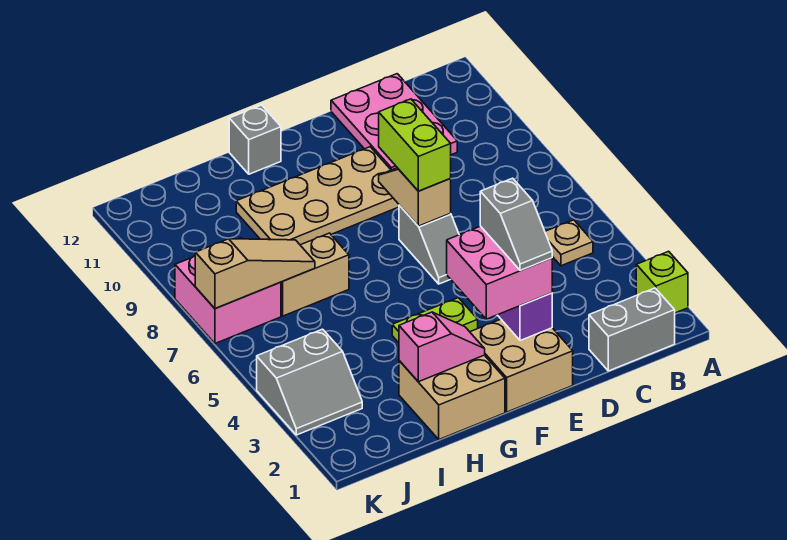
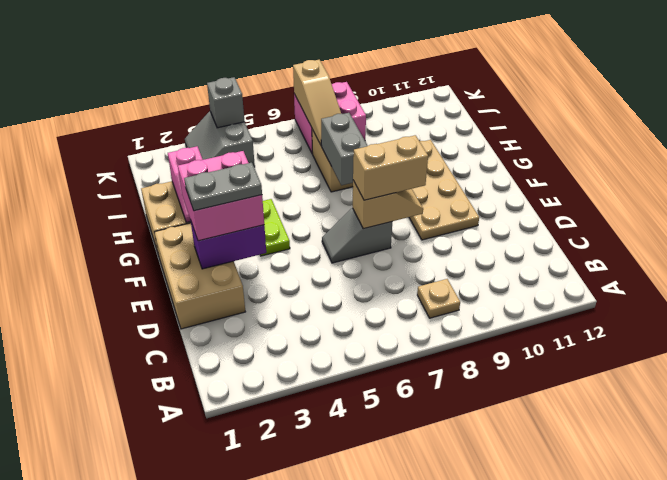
lime brick A2 level 1 -> none
grey brick B1:C1 level 1 -> grey brick G7:H7 level 2
tan plate B5 level 1 -> tan plate B8 level 1
pink plate C10:D12 level 1 -> none
tan brick E1:F2 level 1 -> tan brick D1:F2 level 1
grey slope E2:E3 level 4 top 3 -> grey plate E2:E3 level 4
lime brick E7:E8 level 3 -> tan brick E7:E8 level 3
grey brick G12 level 1 -> grey brick K4 level 2

